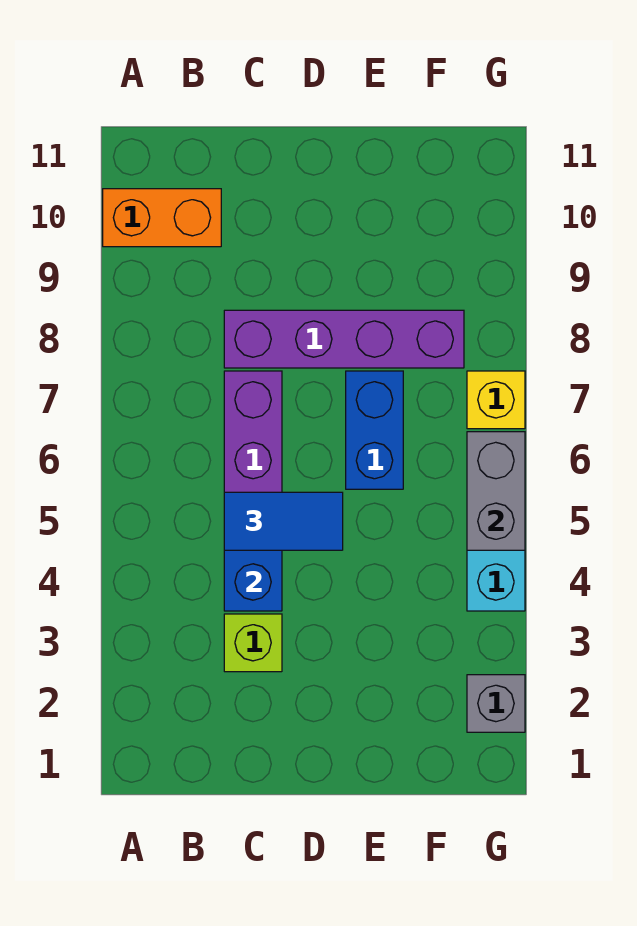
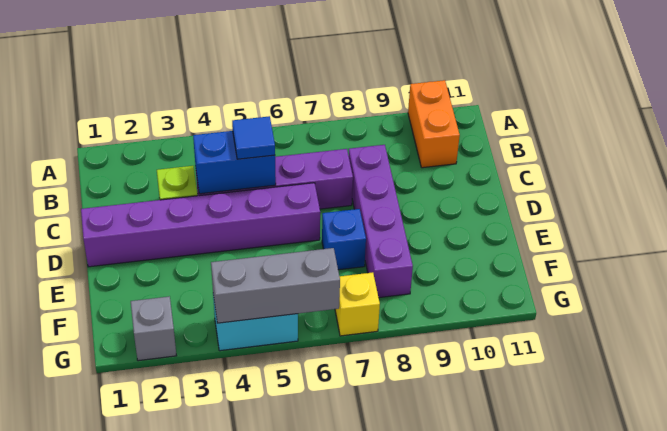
blue tile C5:D5 level 3 -> blue tile C5 level 3
none -> purple brick D1:D6 level 1
blue brick E6:E7 level 1 -> blue brick E7 level 1
grey brick G5:G6 level 2 -> grey brick G4:G6 level 2

